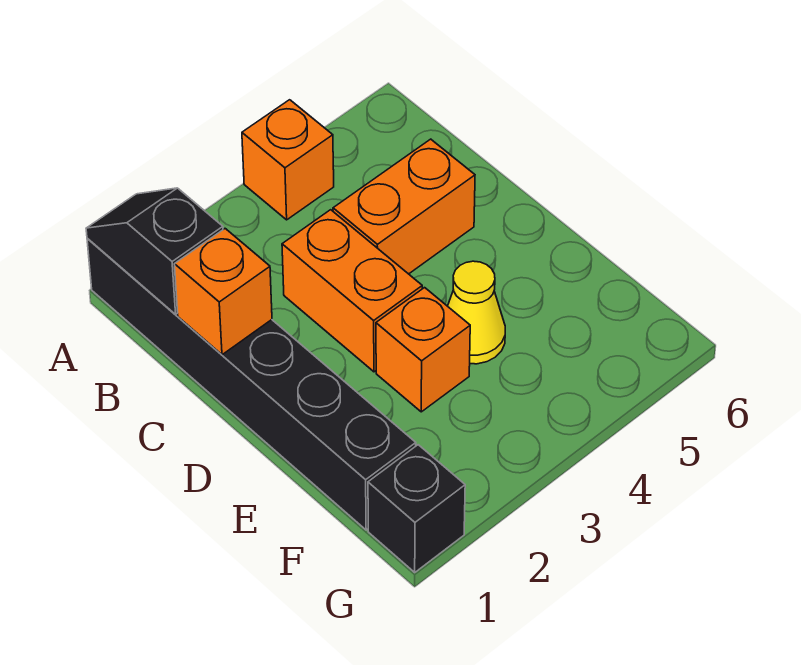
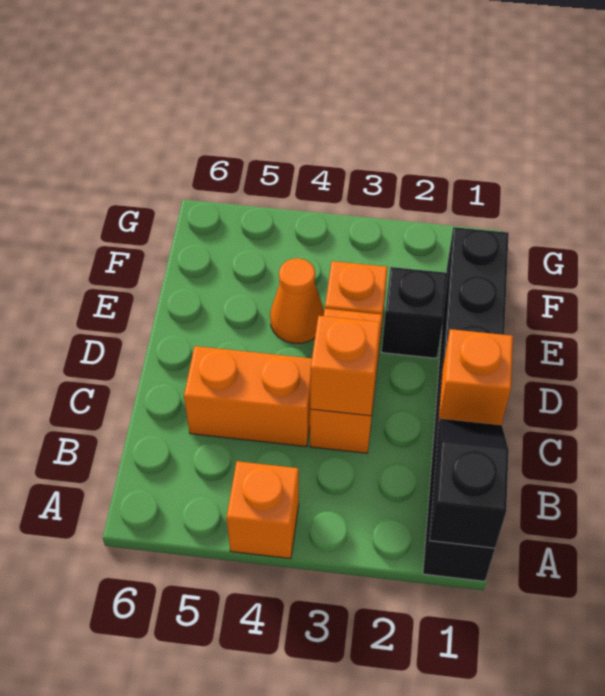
black slope A1:B1 level 2 top B -> black slope A1:B1 level 2 top A
none -> orange brick C3 level 2
yellow cone E4 level 1 -> orange cone E4 level 1
black brick G1 level 1 -> black brick E2 level 1

